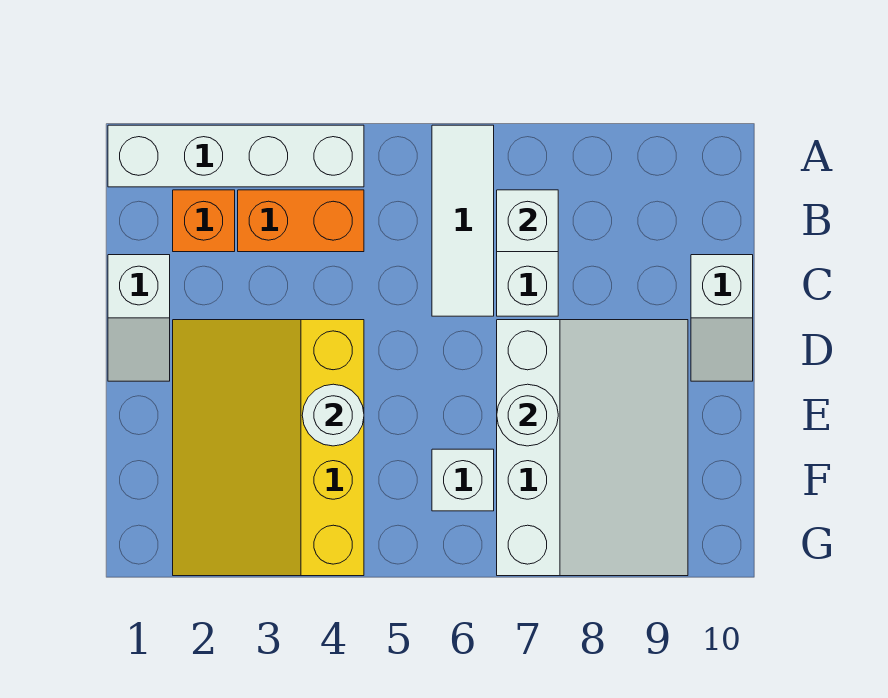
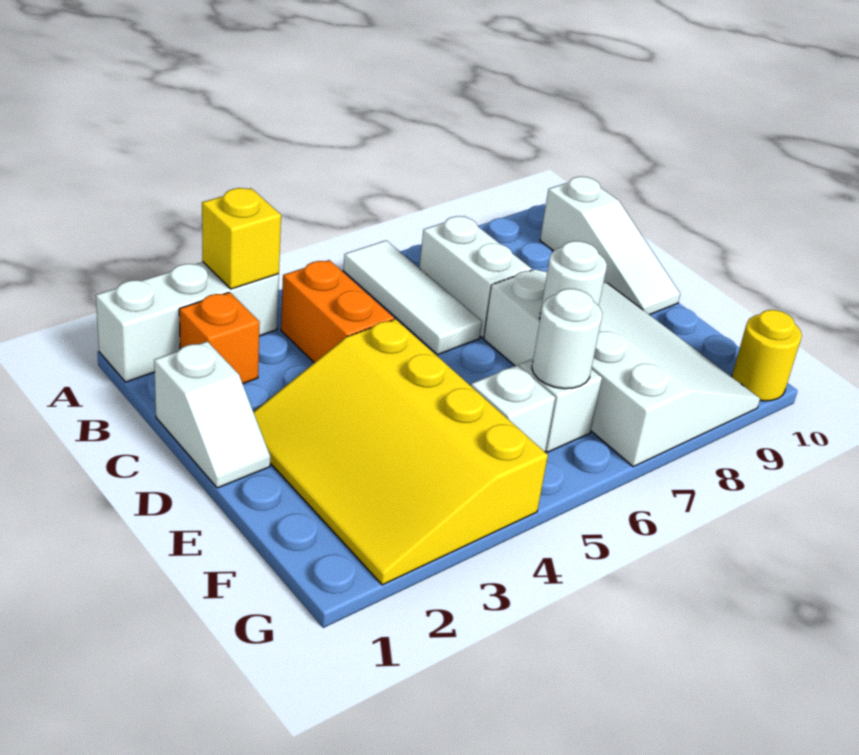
white brick A1:A4 level 1 -> white brick A1:A3 level 1
none -> yellow brick A3 level 2
orange brick B3:B4 level 1 -> orange brick B4:C4 level 1
white brick B7 level 2 -> white brick F5 level 1
white slope C10:D10 level 1 top C -> white slope B10:D10 level 1 top B
white round brick E4 level 2 -> white round brick F6 level 2
none -> yellow round brick G10 level 1

